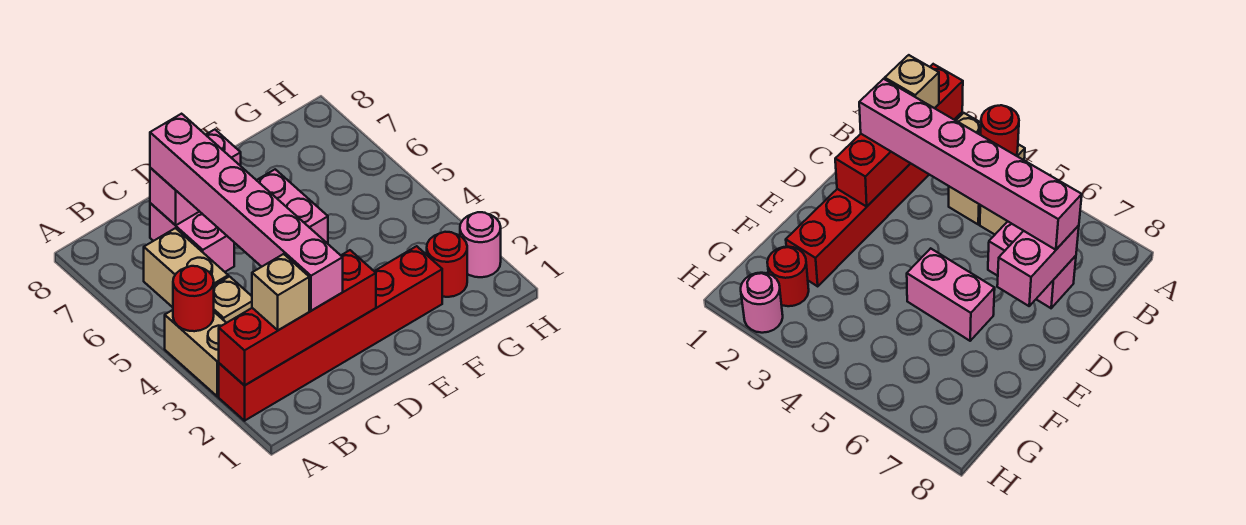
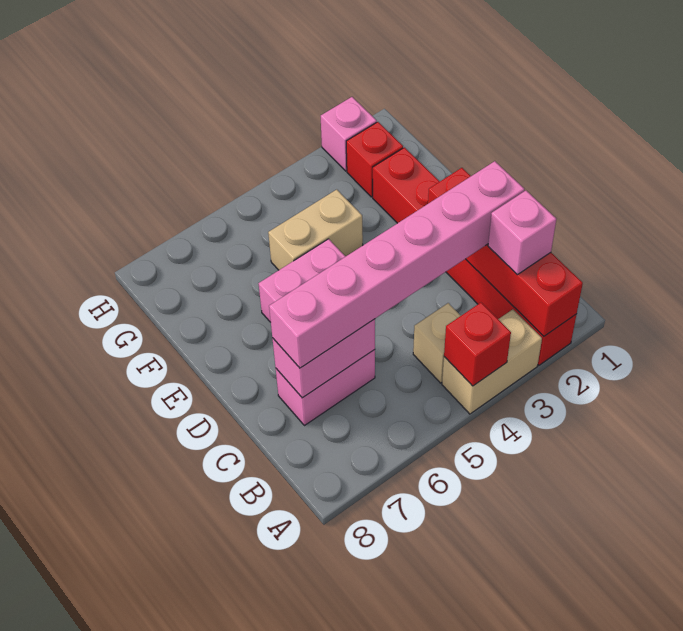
red round brick A4 level 2 -> red brick A4 level 2
tan brick B2 level 3 -> pink brick B2 level 3
tan brick B5:B6 level 1 -> tan brick F4:F5 level 1
pink brick C7:D7 level 2 -> pink brick C6:C7 level 2
red round brick G2 level 1 -> red brick G2 level 1
pink round brick H2 level 1 -> pink brick H2 level 1

